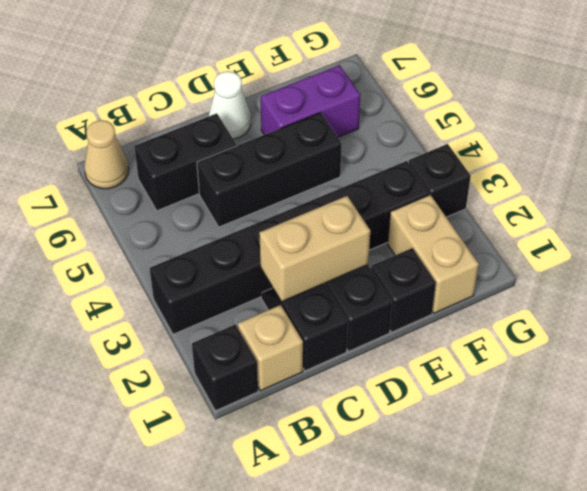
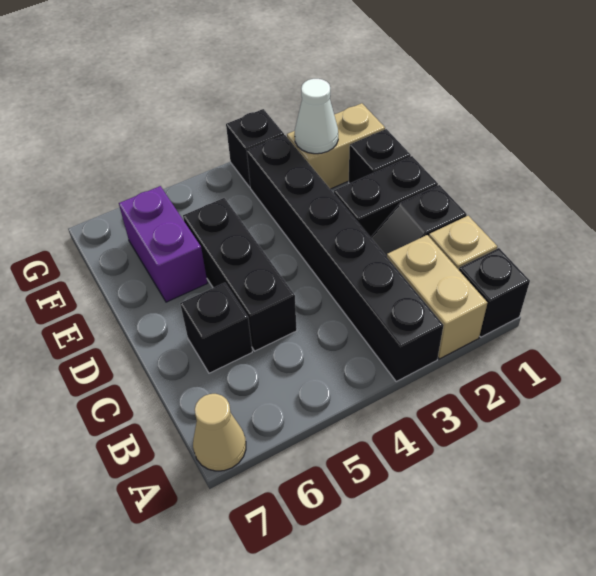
black brick B6:C6 level 1 -> black brick C6 level 1
tan brick C2:D2 level 2 -> tan brick A2:B2 level 1
white cone D7 level 1 -> white cone F2 level 2

